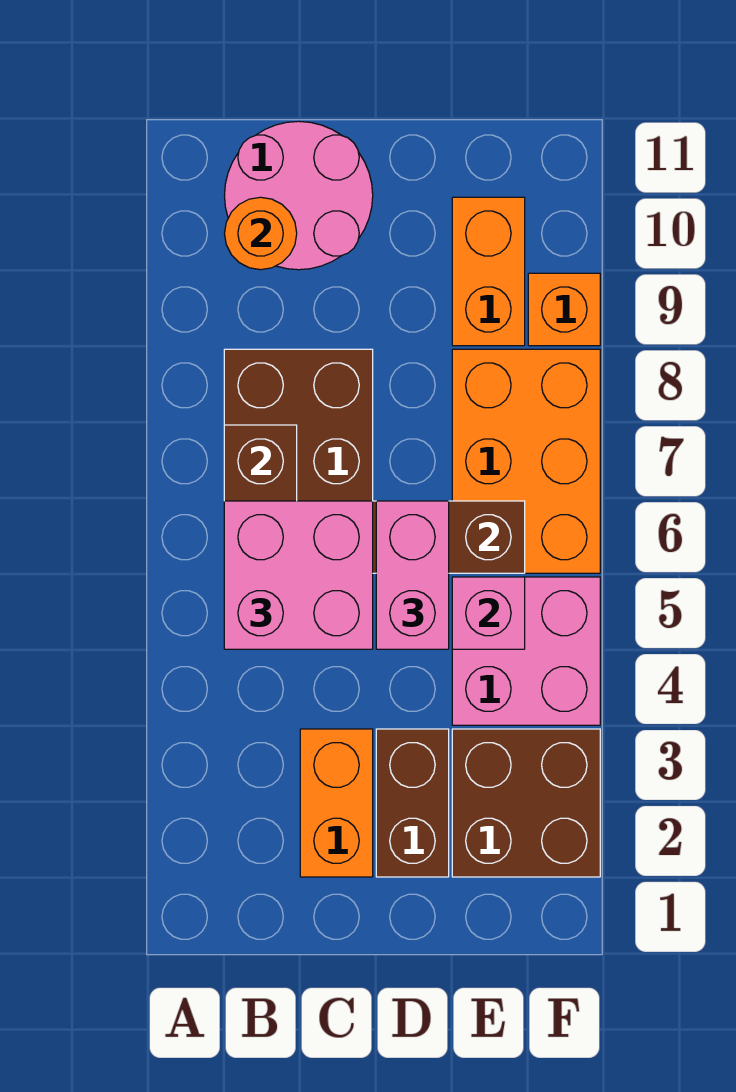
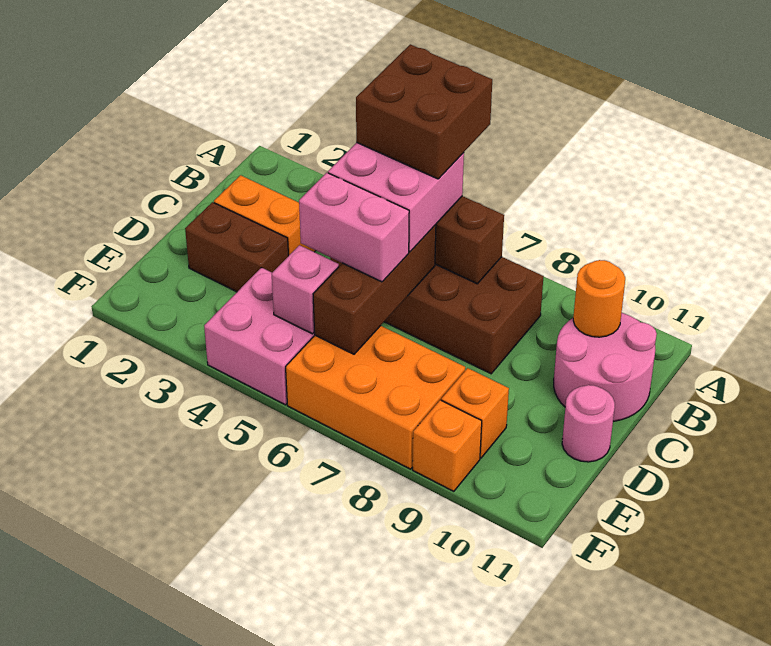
none -> pink round brick D11 level 1
brown brick E2:F3 level 1 -> brown brick A5:B6 level 4
orange brick E9:E10 level 1 -> orange brick E9 level 1

